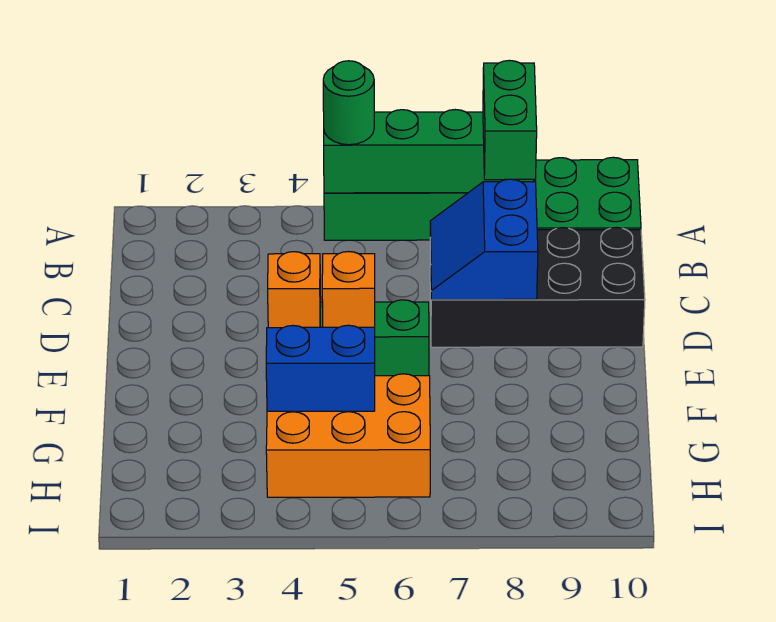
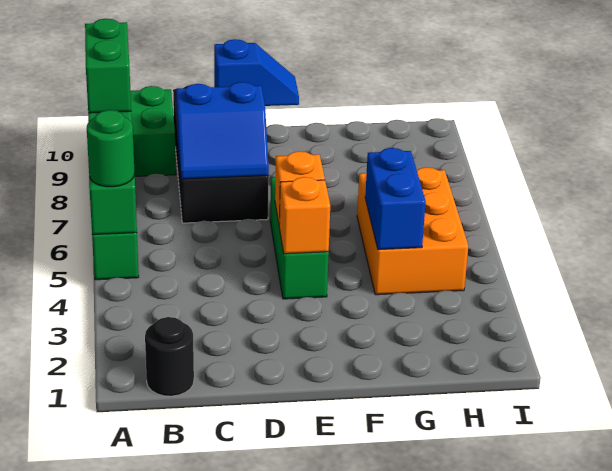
green brick A8:B8 level 3 -> green brick A8:A9 level 3
none -> black round brick B1 level 1
none -> blue slope D10:E10 level 2 top D

